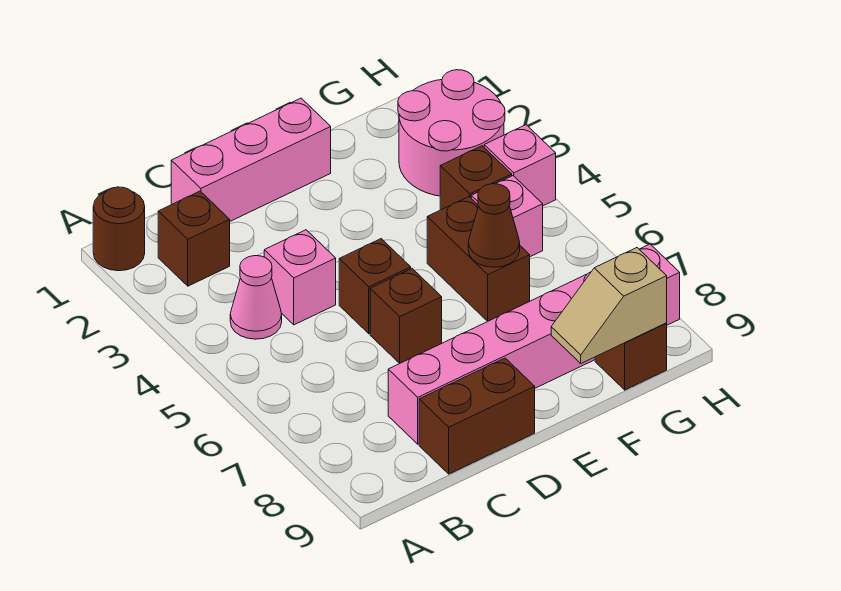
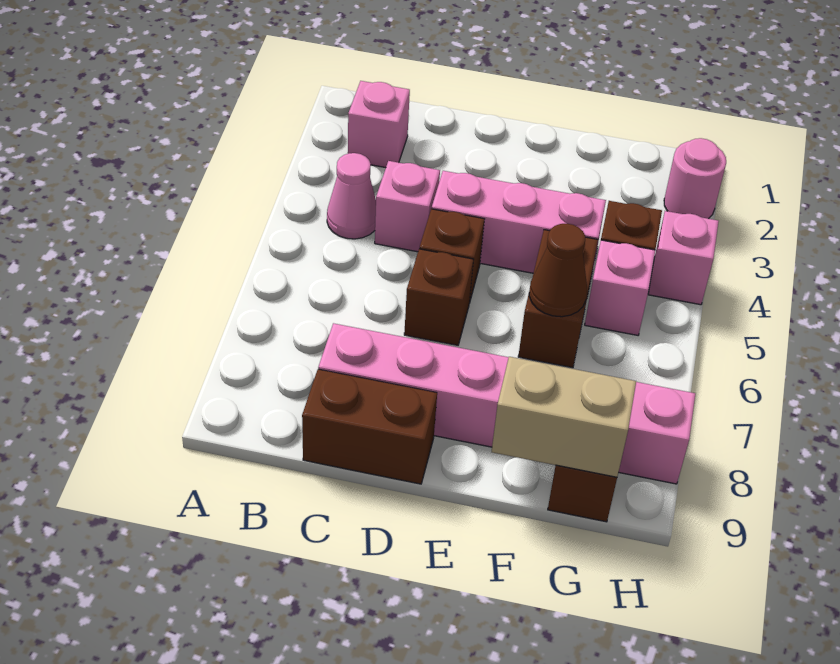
brown round brick A1 level 1 -> none
brown brick B2 level 1 -> pink brick B2 level 1
pink brick C1:E1 level 1 -> pink brick D4:F4 level 1
tan slope F9:G9 level 2 top G -> tan brick F9:G9 level 2
pink round brick G2:H3 level 1 -> pink round brick H2 level 1

